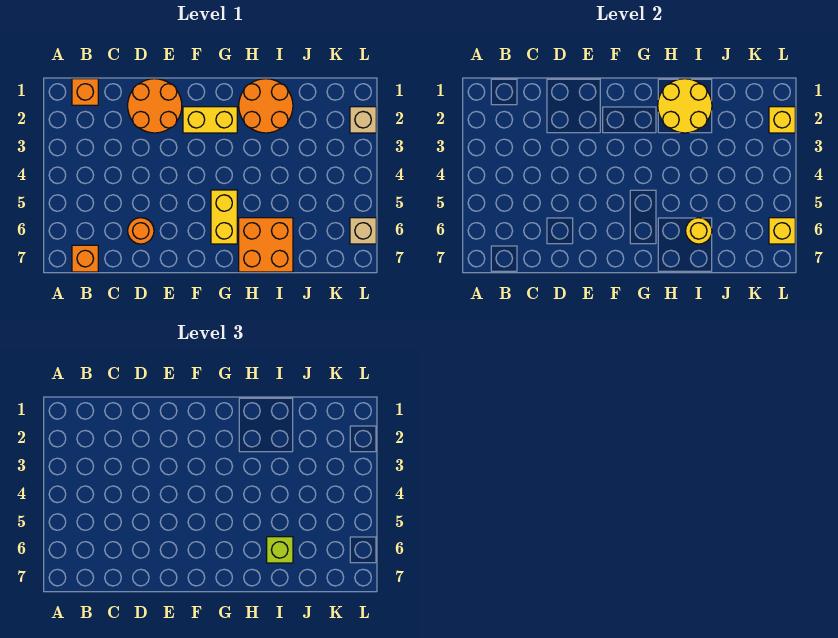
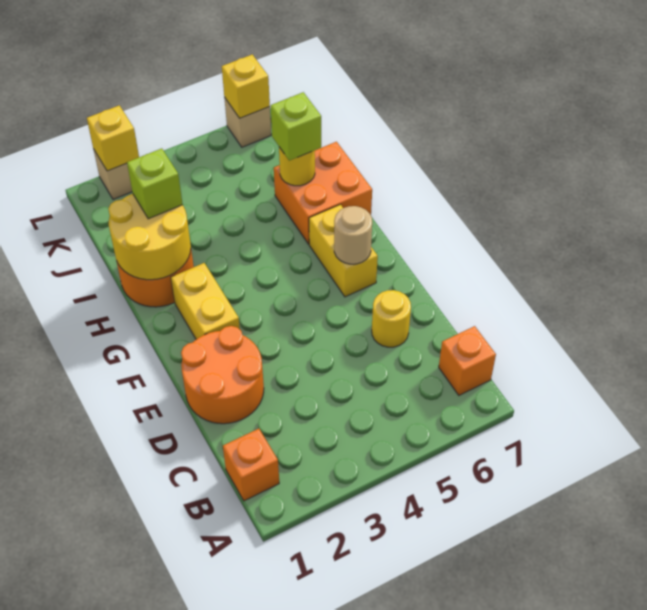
orange round brick D6 level 1 -> yellow round brick D6 level 1
none -> tan round brick F6 level 2
yellow brick G5:G6 level 1 -> yellow brick F6:G6 level 1
none -> lime brick I2 level 3

